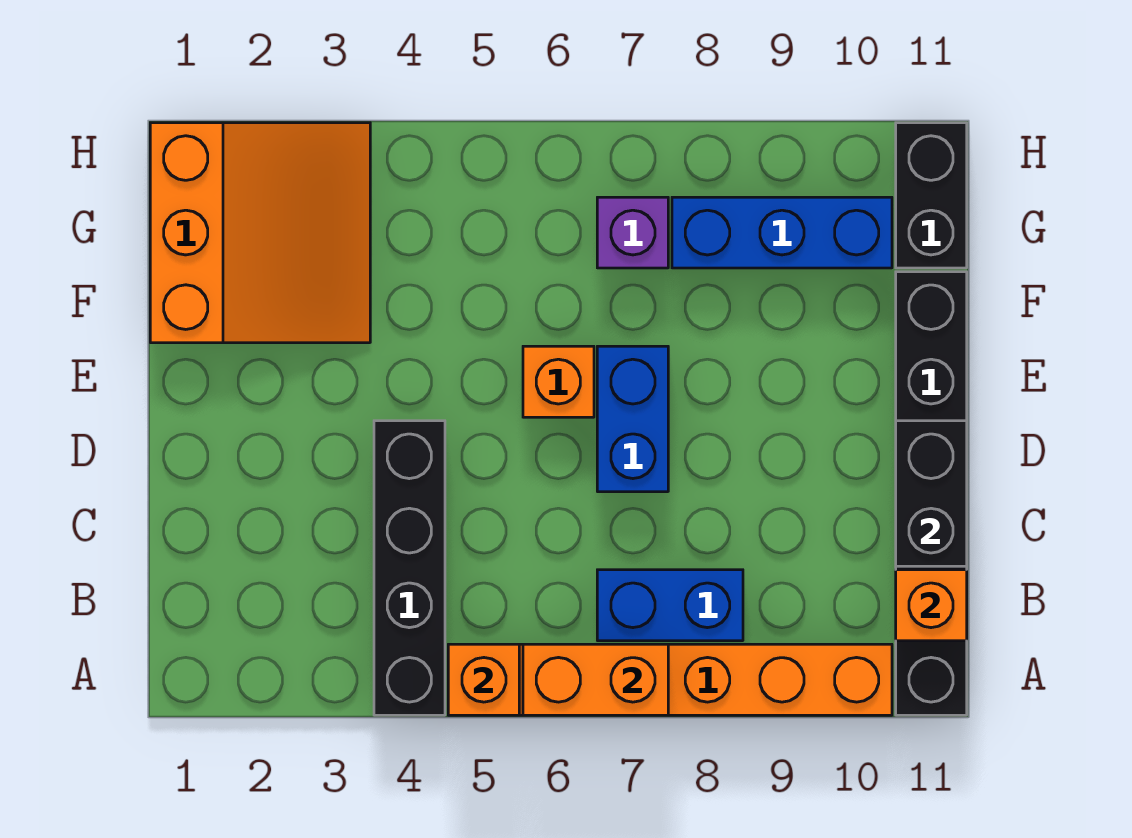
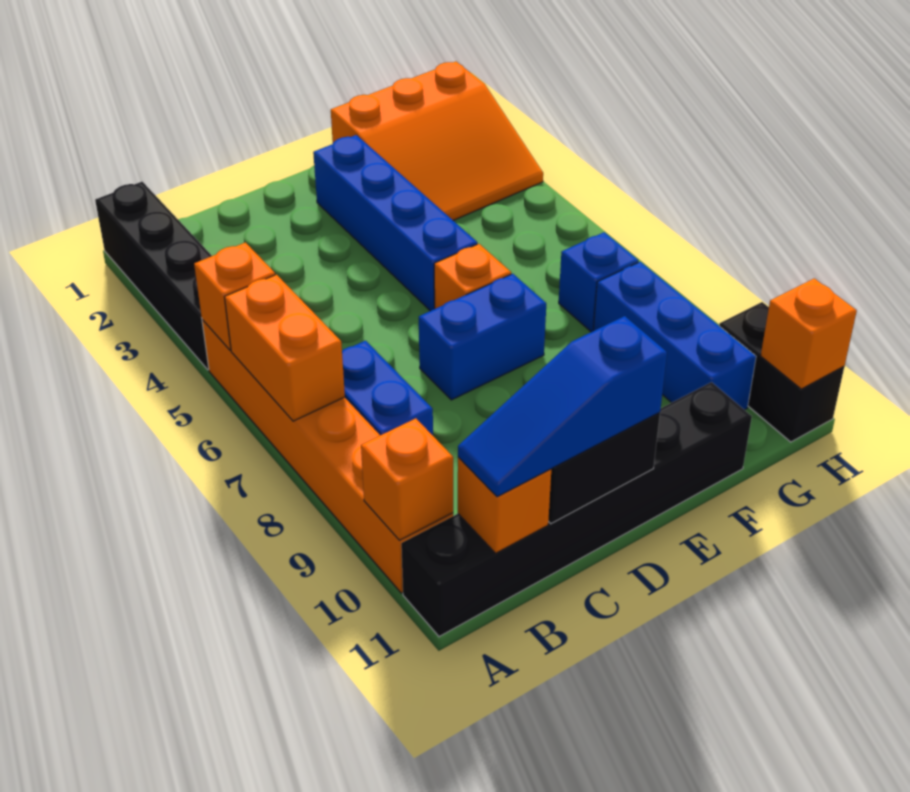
black brick A4:D4 level 1 -> black brick A1:A4 level 1
none -> orange brick A10 level 2
none -> blue slope B11:D11 level 3 top D
none -> blue brick E2:E5 level 1
purple brick G7 level 1 -> blue brick G7 level 1
black brick G11:H11 level 1 -> black brick H10:H11 level 1
none -> orange brick H11 level 2

